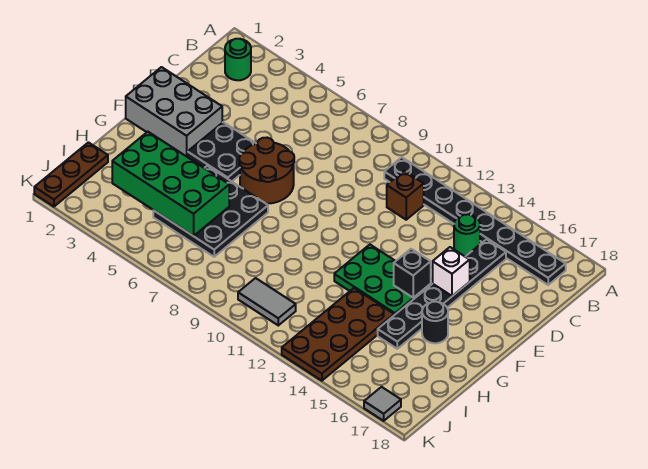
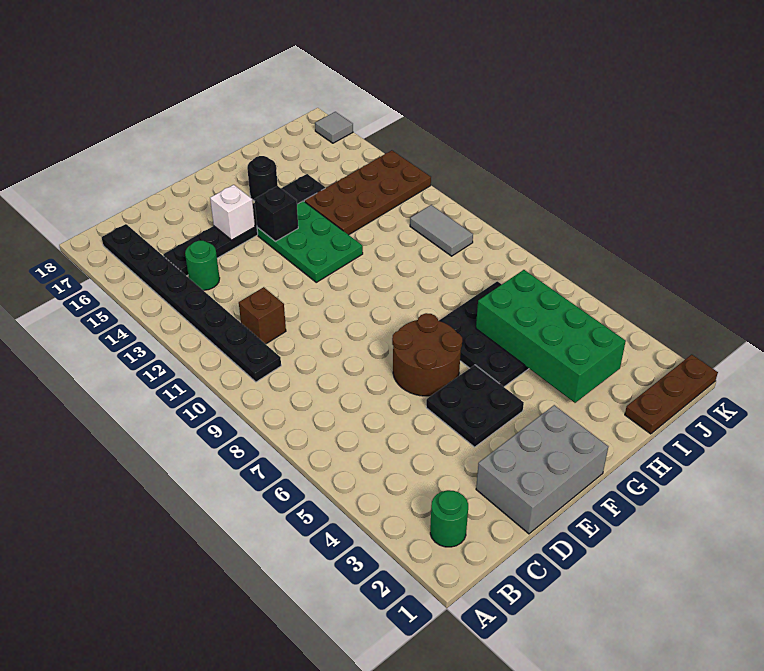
grey brick E1:F3 level 1 -> grey brick D1:F2 level 1

